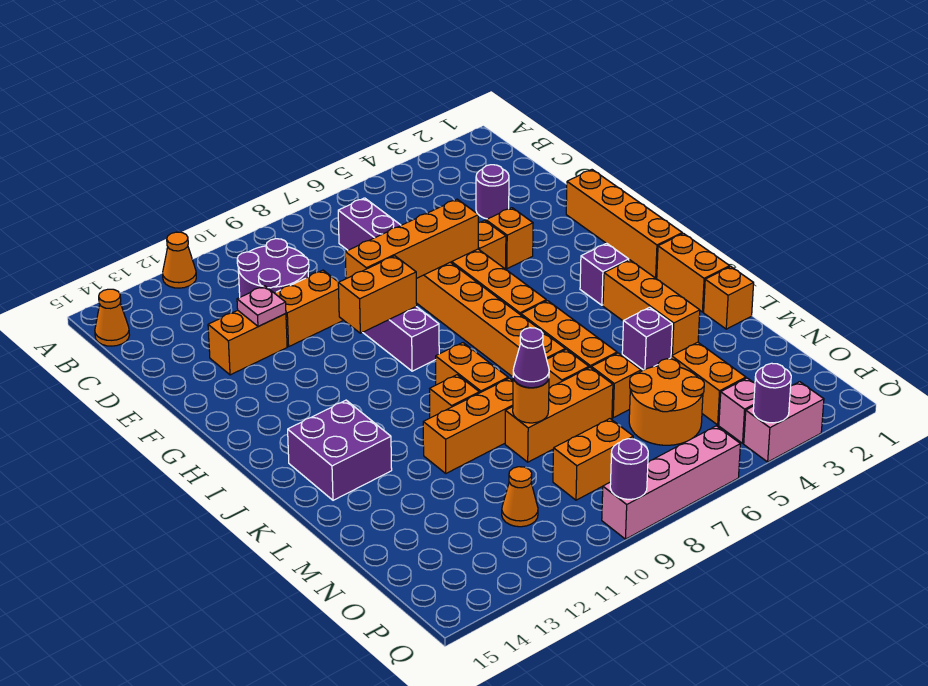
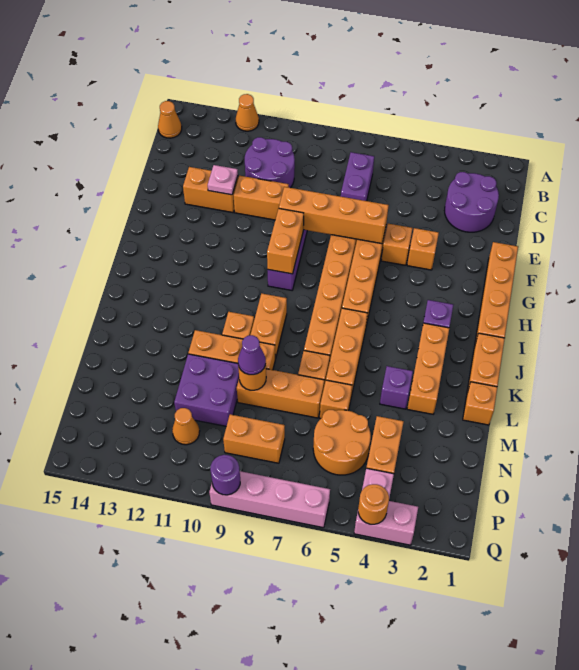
purple round brick D3 level 1 -> purple round brick C2:D3 level 1
orange brick G9:G10 level 2 -> orange brick G9:H9 level 2
purple brick J13:K14 level 1 -> purple brick M10:N11 level 1
purple round brick Q4 level 2 -> orange round brick Q4 level 2

